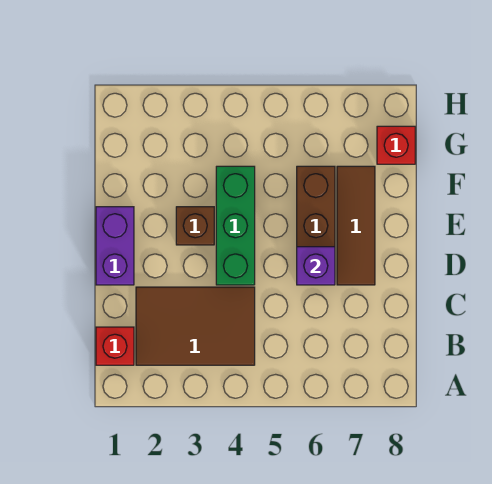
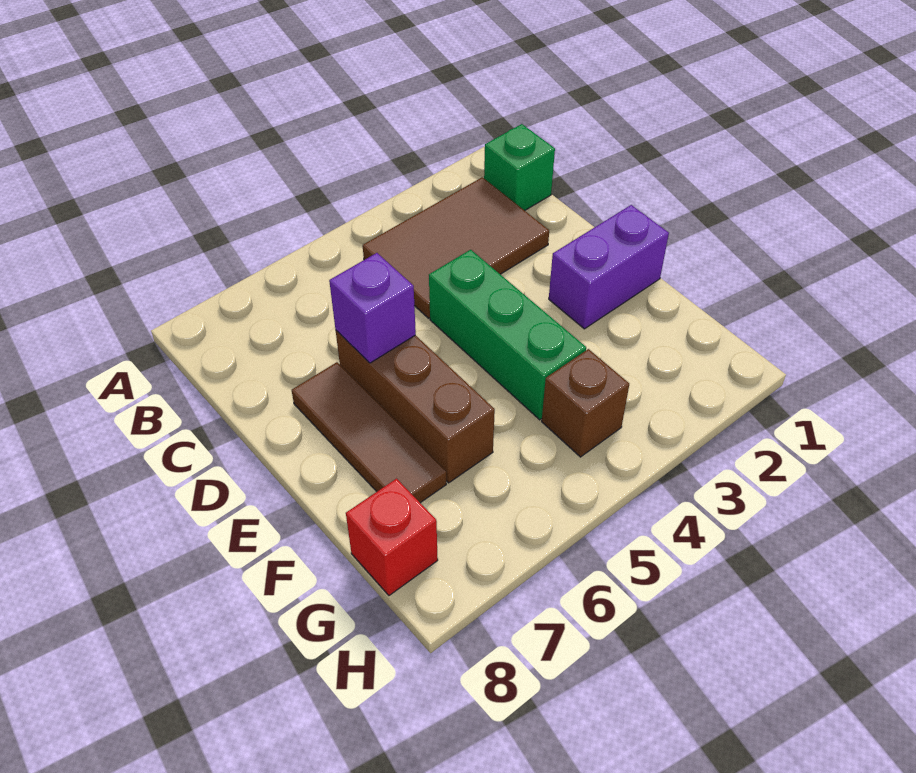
red brick B1 level 1 -> green brick B1 level 1
purple brick D1:E1 level 1 -> purple brick E1:E2 level 1
brown brick E3 level 1 -> brown brick G4 level 1

